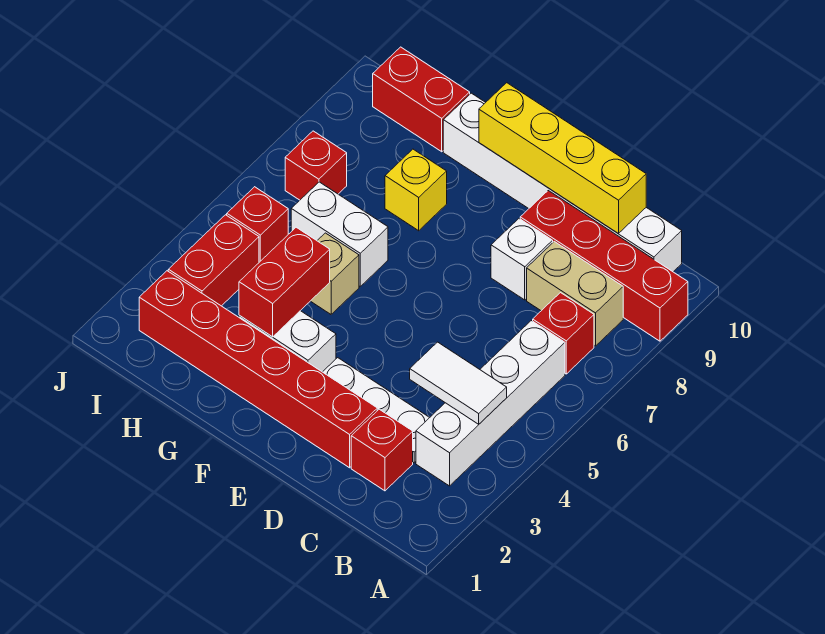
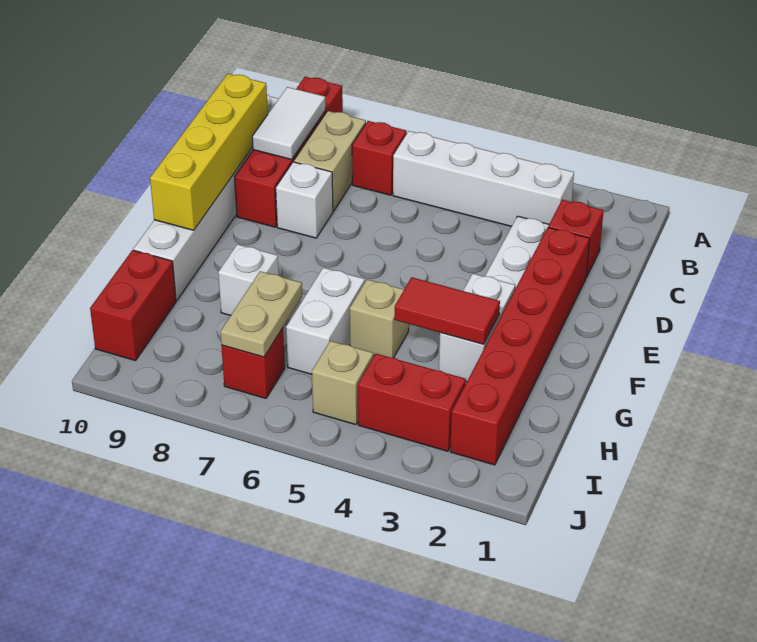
white tile B4:C4 level 2 -> white tile B9:C9 level 2
red brick G3:G4 level 2 -> red tile G3:G4 level 2
yellow brick G8 level 1 -> white brick G8 level 1
none -> tan plate H7:I7 level 2
red brick I5 level 1 -> tan brick I5 level 1

